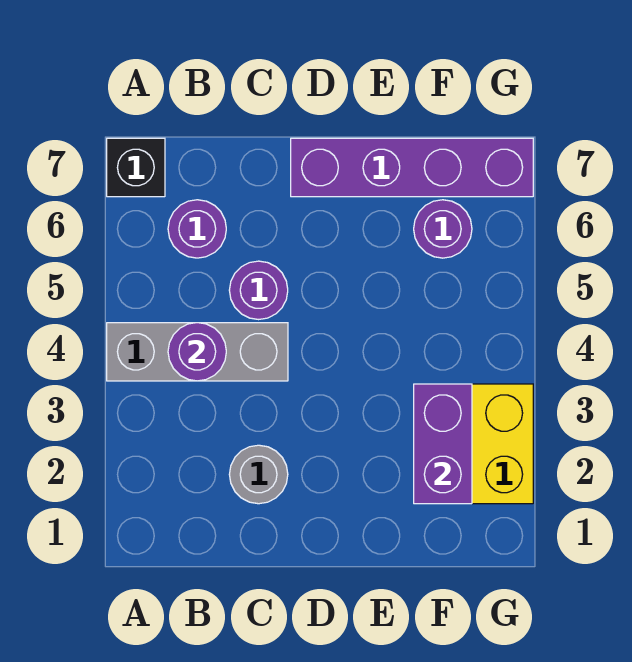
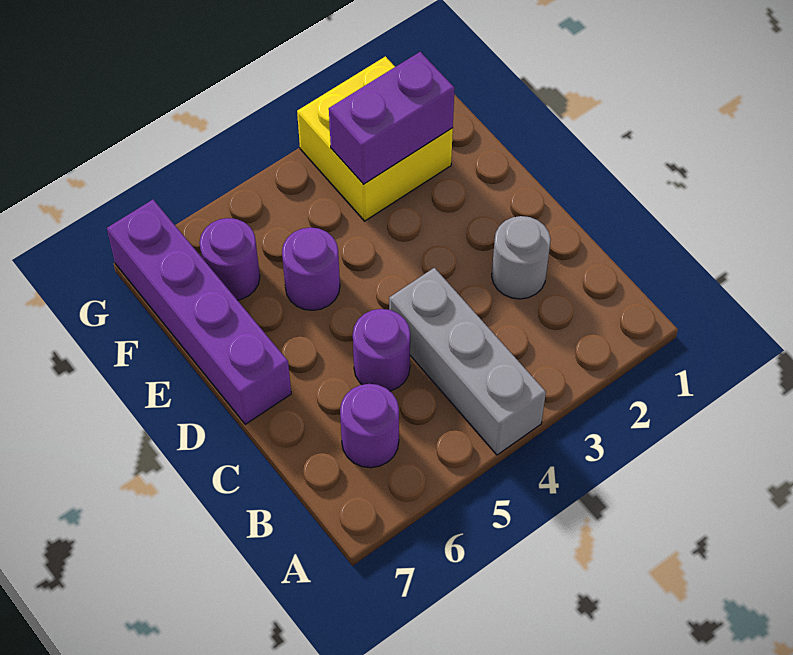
black brick A7 level 1 -> none
purple round brick B4 level 2 -> purple round brick E5 level 1

